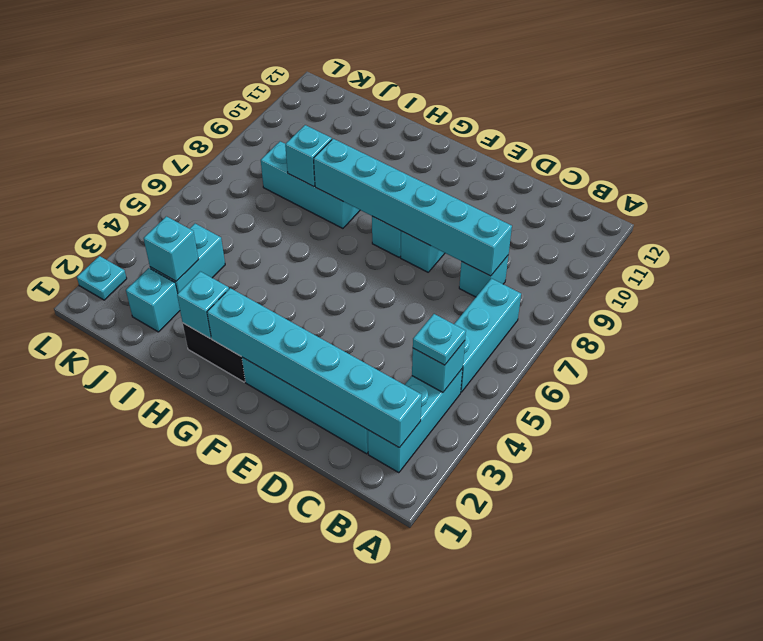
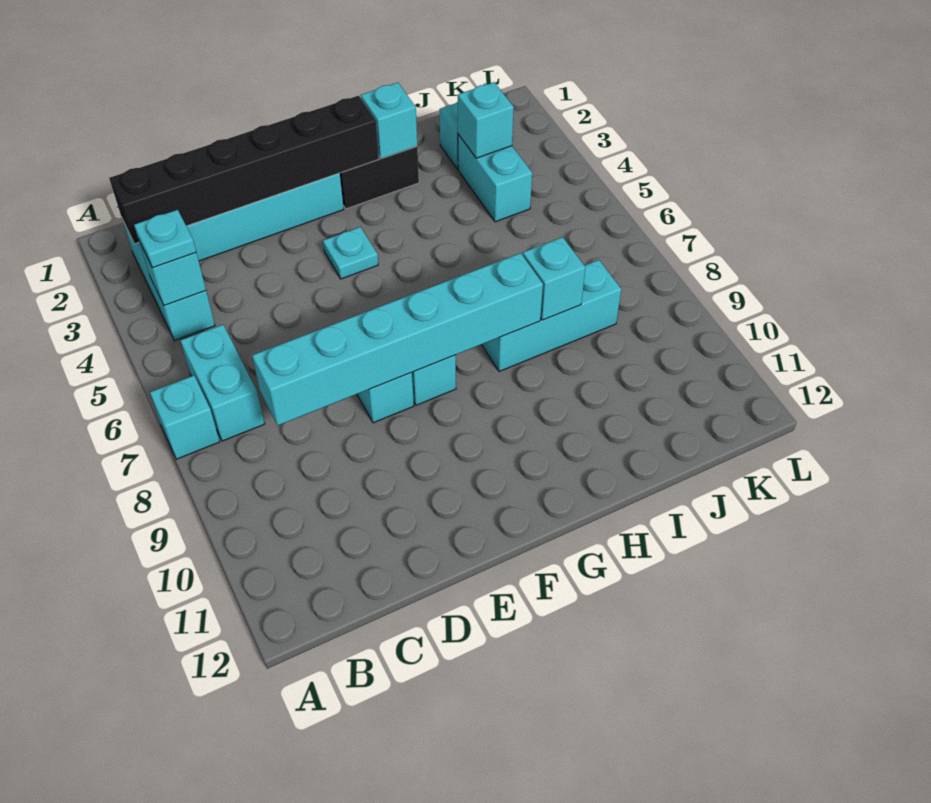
cyan brick B2:G2 level 2 -> black brick B2:G2 level 2
cyan brick B5:B7 level 1 -> cyan brick B6:B7 level 1
cyan brick C8 level 1 -> cyan brick A7 level 1
cyan plate L2 level 1 -> cyan plate F4 level 1

